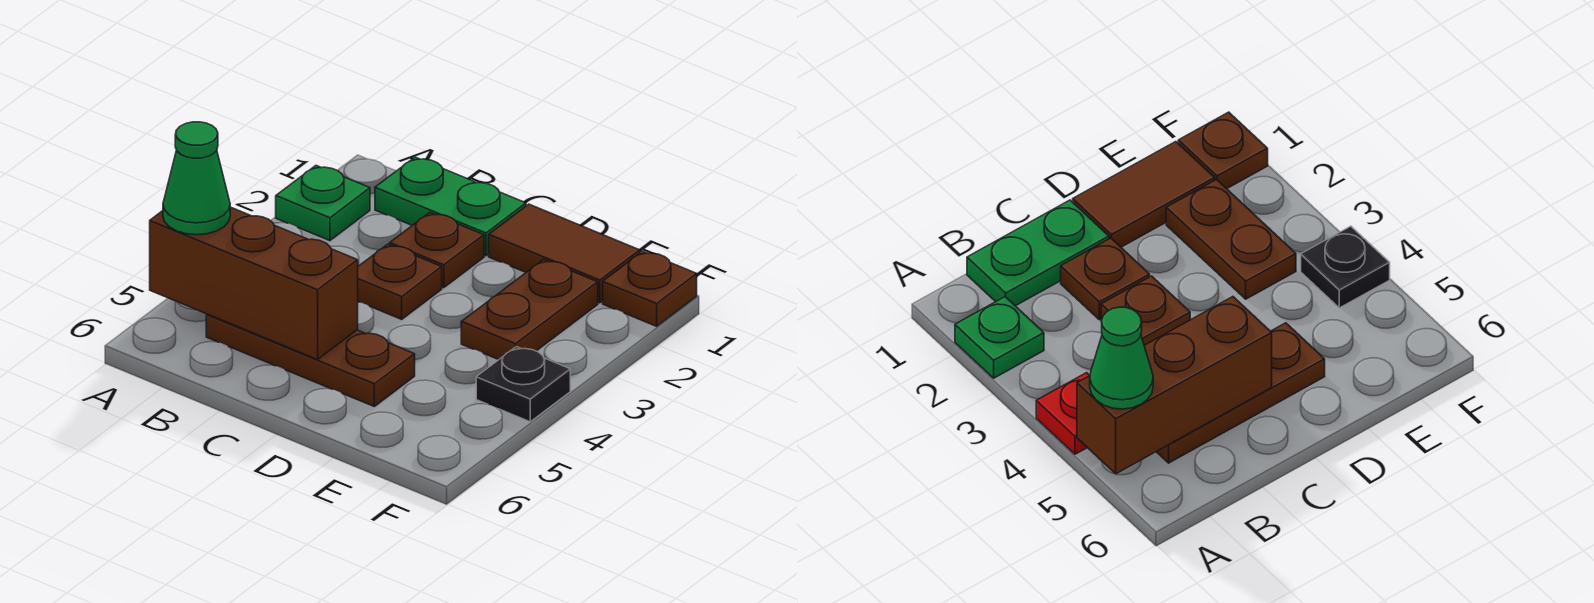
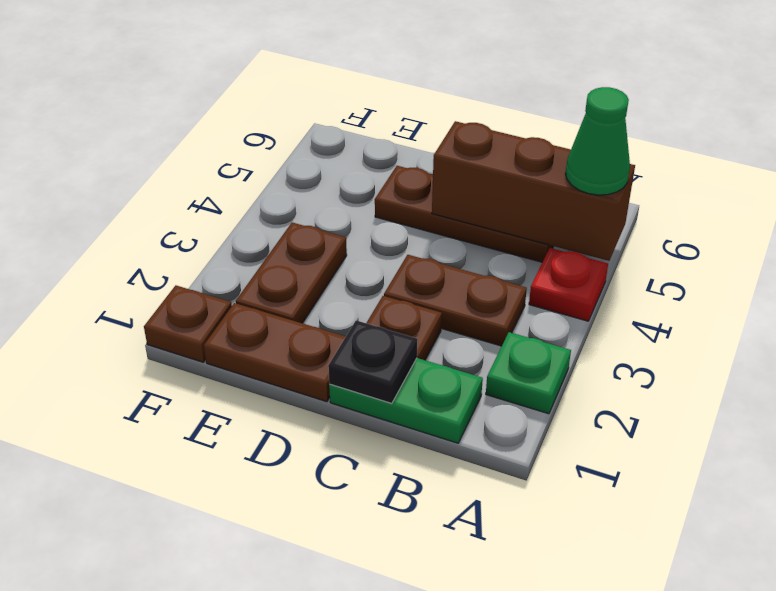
brown plate C3 level 1 -> brown plate B3:C3 level 1
brown tile D1:E1 level 1 -> brown plate D1:E1 level 1
black plate F4 level 1 -> black plate C1 level 2

